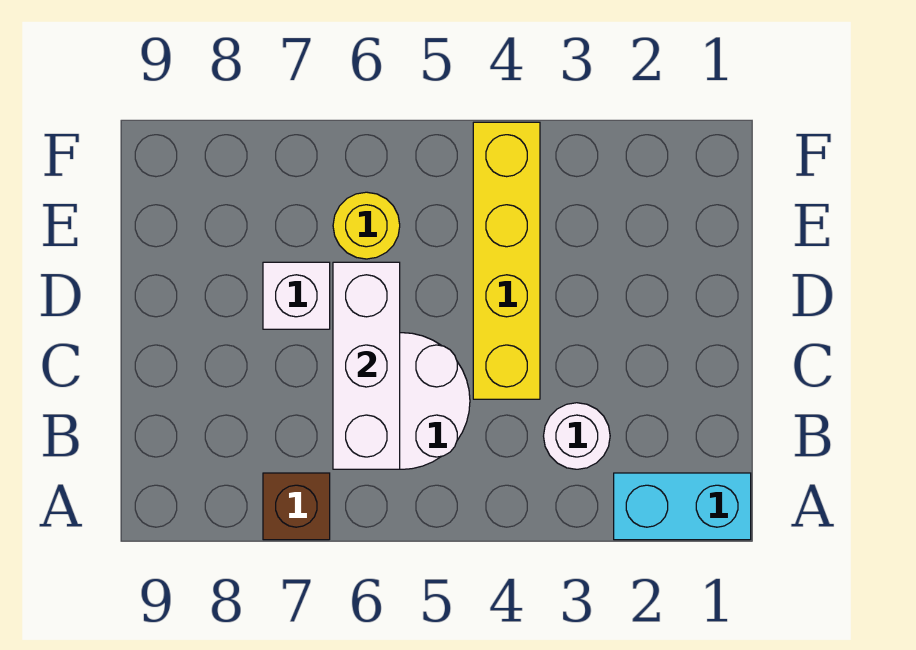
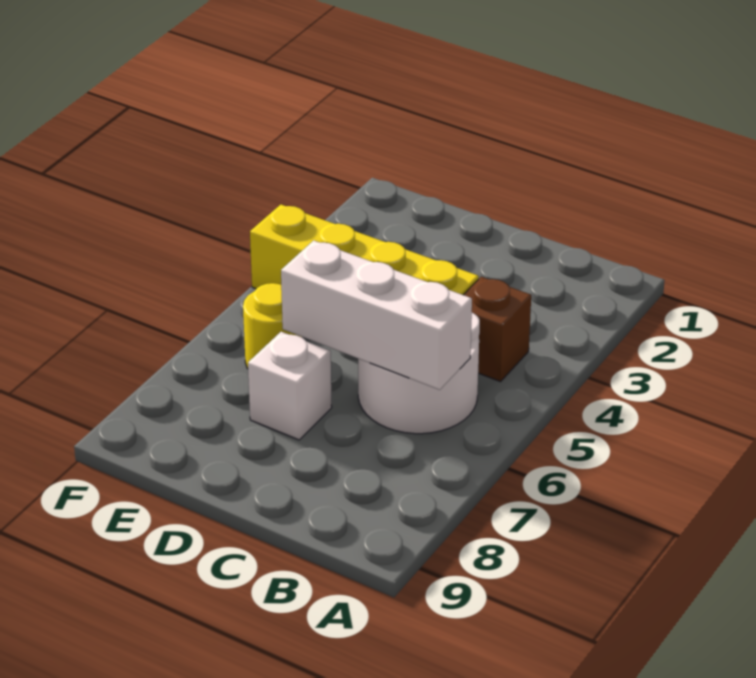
cyan brick A1:A2 level 1 -> none
brown brick A7 level 1 -> brown brick B4 level 1
white round brick B3 level 1 -> none

